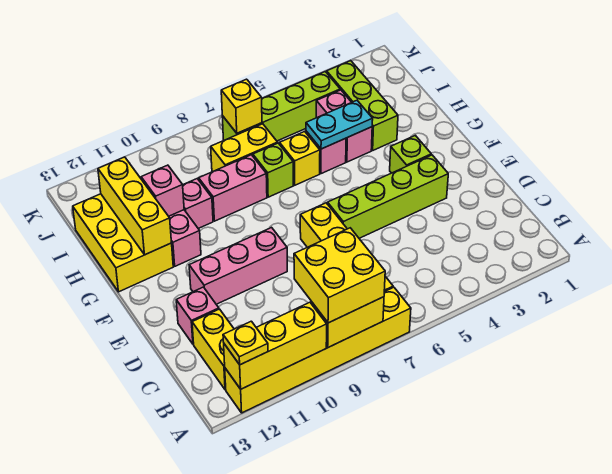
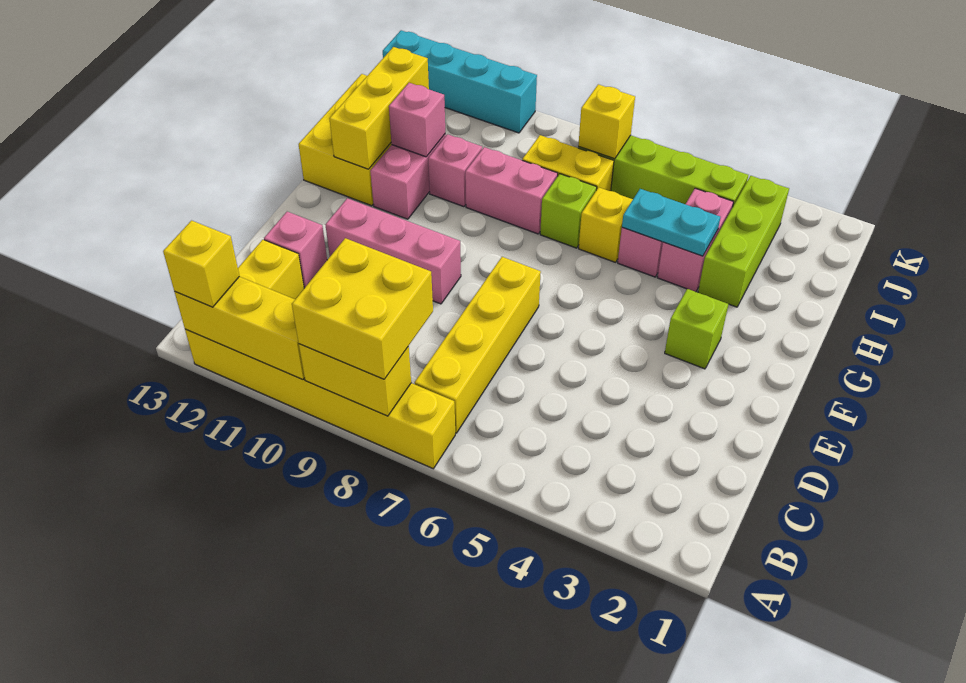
yellow plate A12 level 3 -> yellow brick A12 level 3
lime brick E3:E6 level 1 -> none
none -> cyan brick K10:K13 level 1

